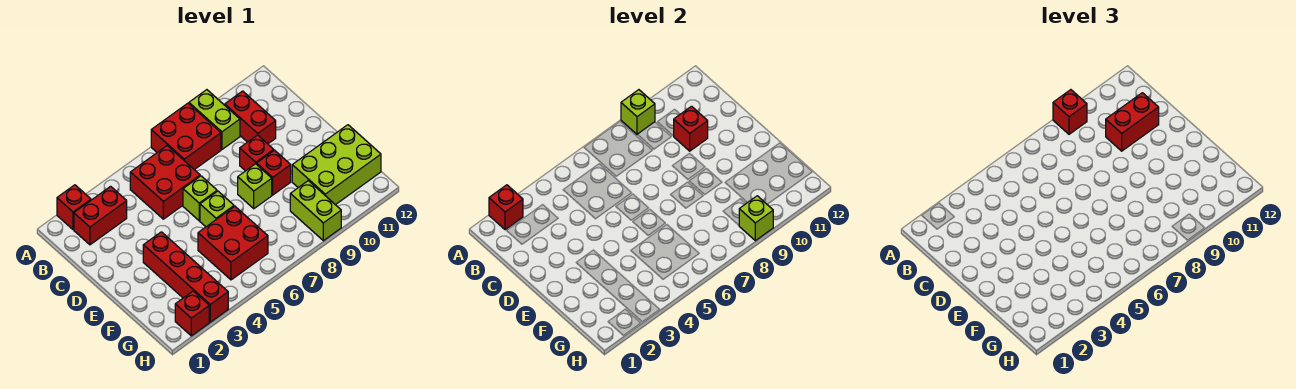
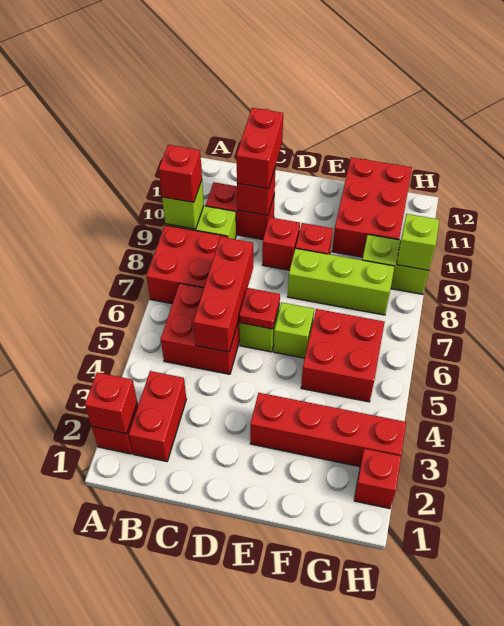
none -> red brick C5:C7 level 2
none -> red plate D6 level 2
lime brick E8 level 1 -> lime brick E8:G8 level 1
lime brick F10:G12 level 1 -> red brick F10:G12 level 1

